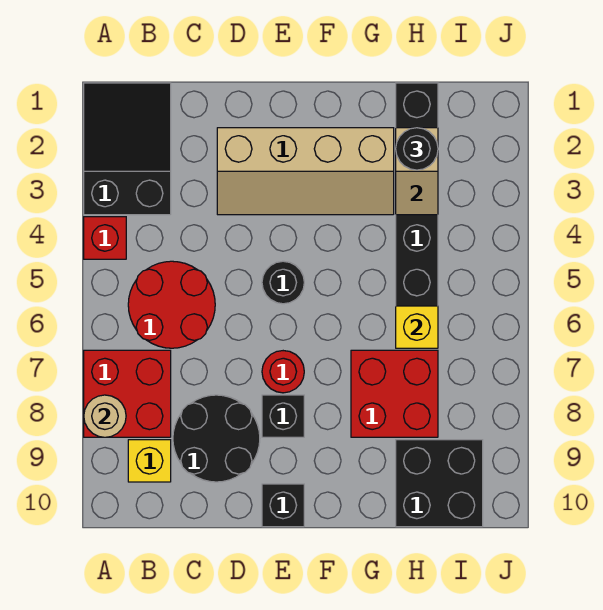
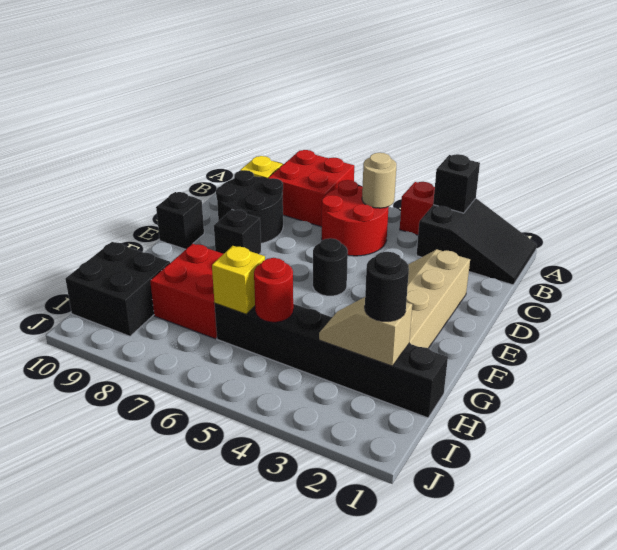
none -> black brick A3 level 2
tan round brick A8 level 2 -> tan round brick B5 level 2
red round brick E7 level 1 -> red round brick H5 level 2

